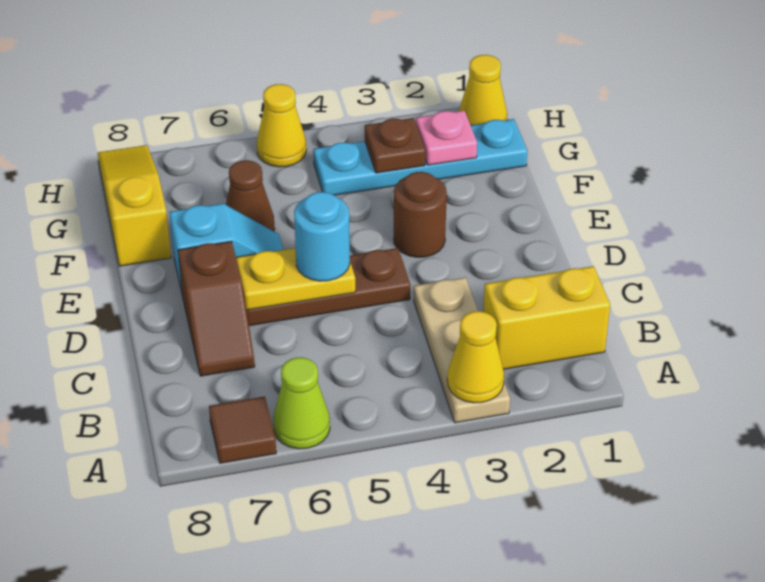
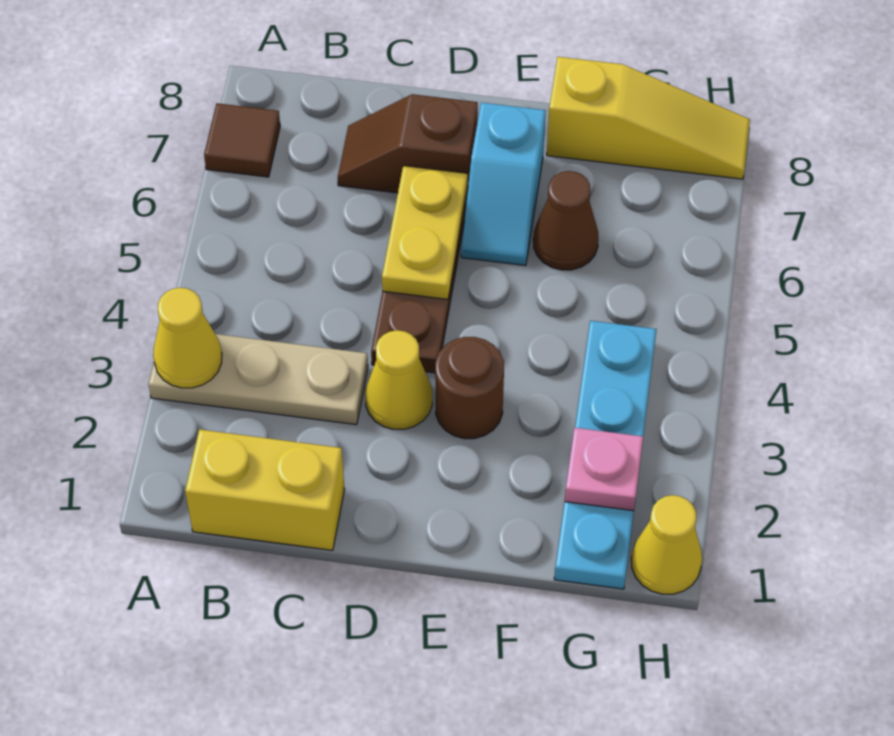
lime cone A6 level 1 -> none
yellow brick B1:B2 level 1 -> yellow brick B1:C1 level 1
cyan round brick D5 level 3 -> none
brown plate G3 level 2 -> none
yellow cone H5 level 1 -> yellow cone D3 level 1

